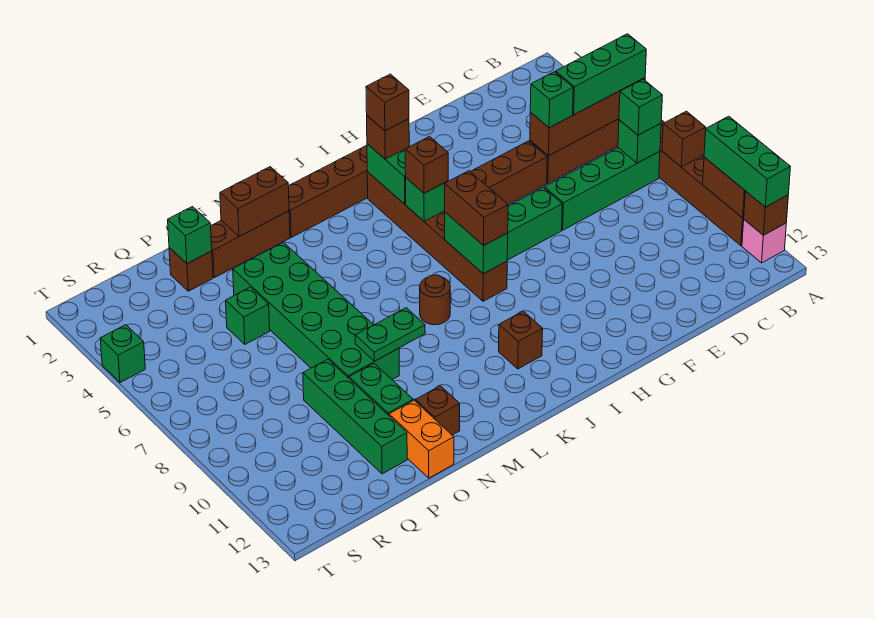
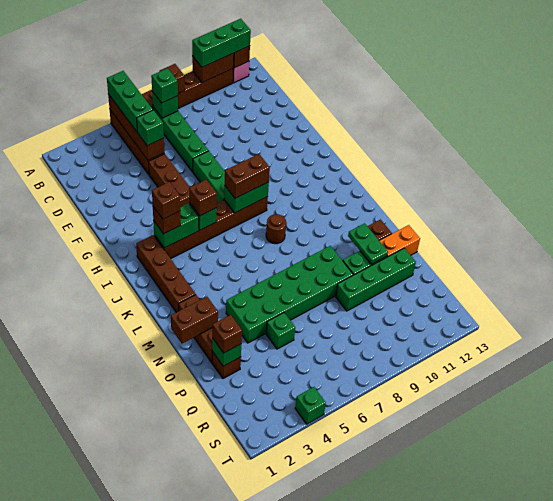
brown brick J11 level 1 -> brown brick P2 level 3
brown brick M2:N2 level 2 -> brown brick N1:N2 level 2
green plate M9:N9 level 2 -> green plate N11:O11 level 2

